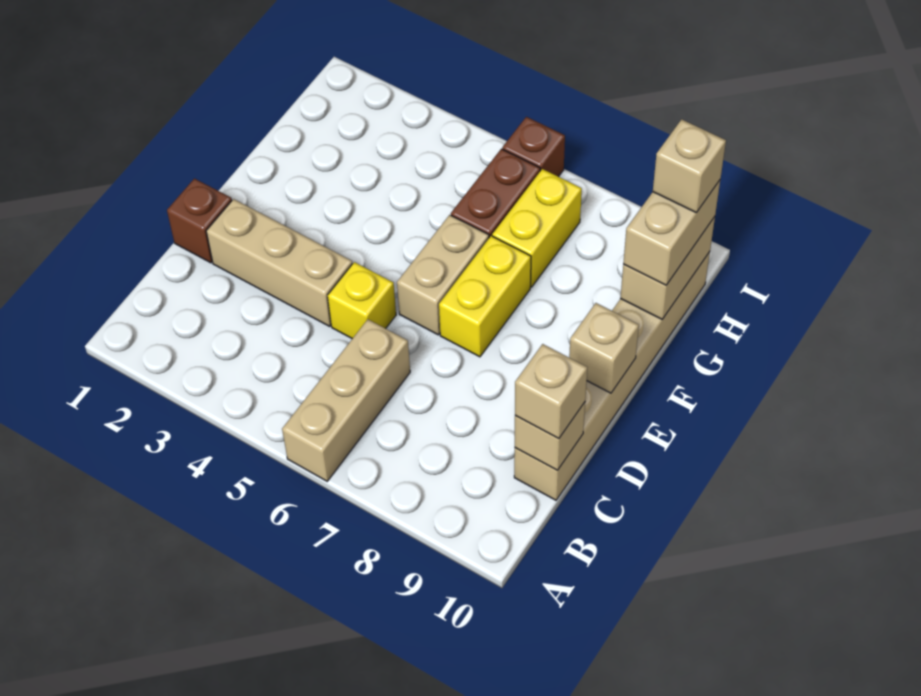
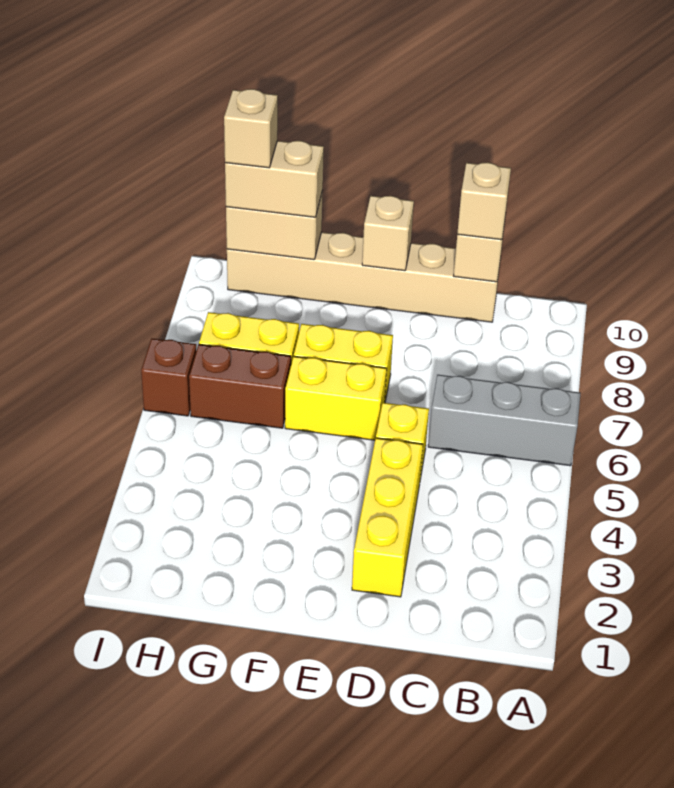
tan brick A6:C6 level 1 -> grey brick A6:C6 level 1
brown brick D1 level 1 -> none
tan brick D2:D4 level 1 -> yellow brick D2:D4 level 1
tan brick E6:F6 level 1 -> yellow brick E6:F6 level 1

